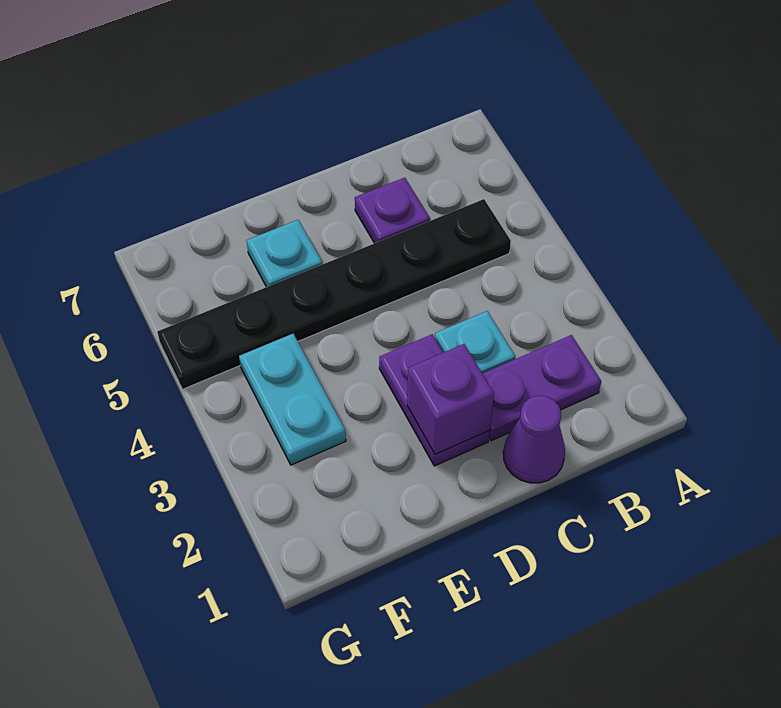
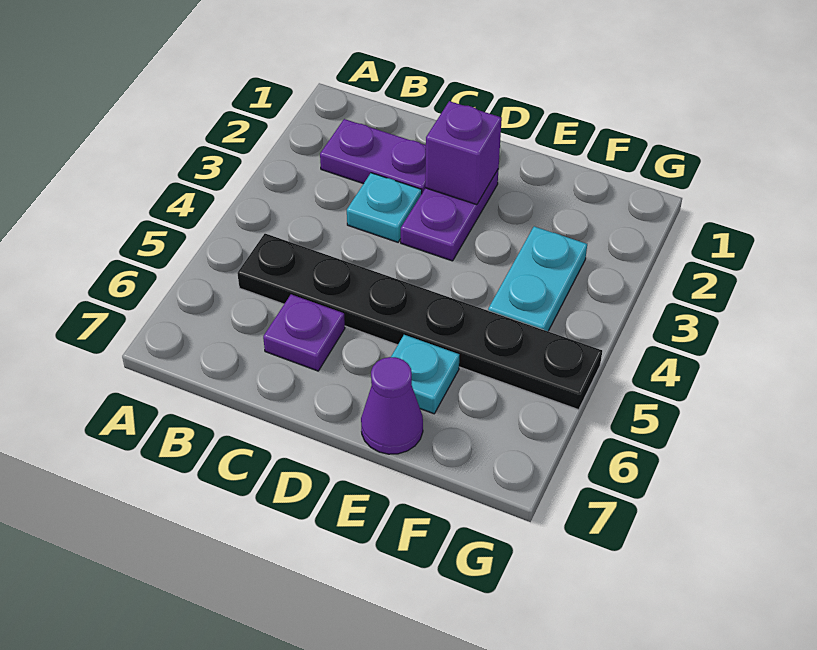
purple cone C1 level 1 -> purple cone E7 level 1

